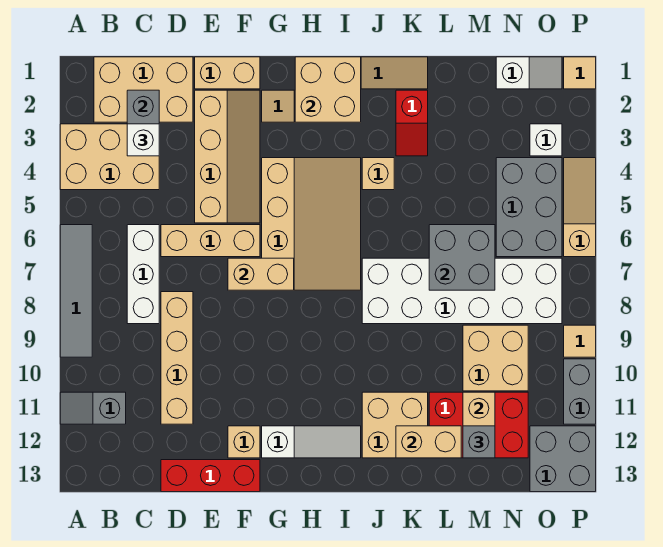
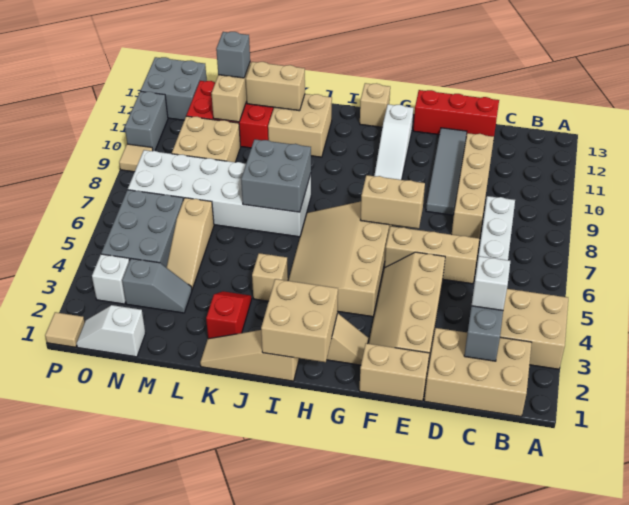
grey tile A6:A9 level 1 -> grey tile E9:E12 level 1
grey slope A11:B11 level 1 top B -> grey slope M3:N3 level 1 top N
tan brick F12 level 1 -> tan brick H13 level 1
white slope G12:I12 level 1 top G -> white slope G10:G12 level 1 top 12
grey brick L6:M7 level 2 -> grey brick J7:K8 level 2
tan slope P4:P6 level 1 top 6 -> tan slope M4:M6 level 1 top 6

